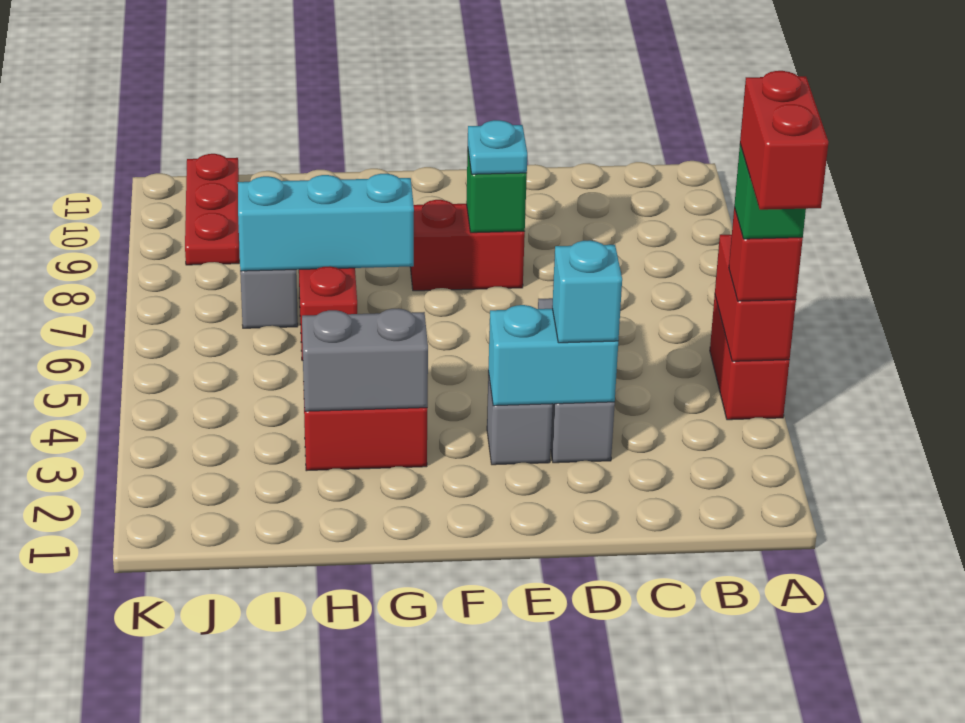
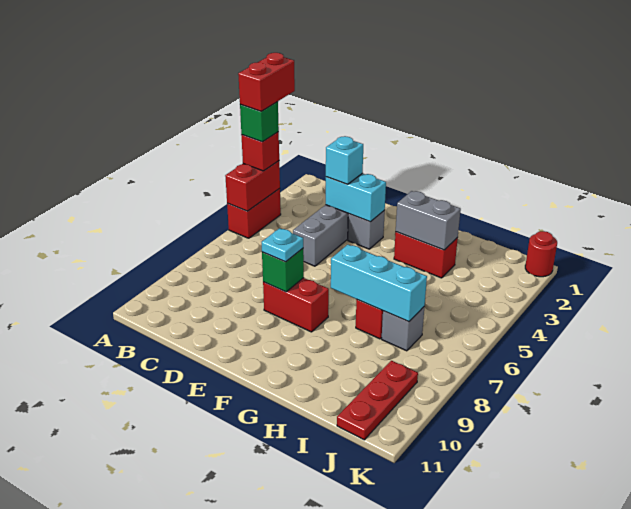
none -> red round brick K1 level 1

